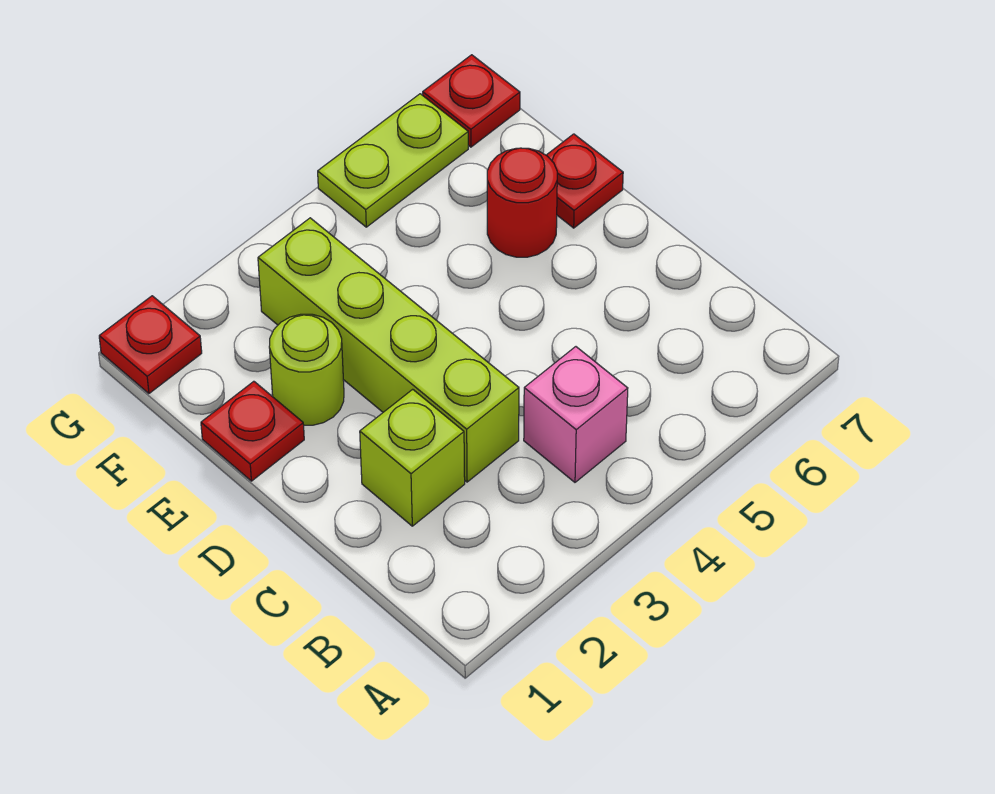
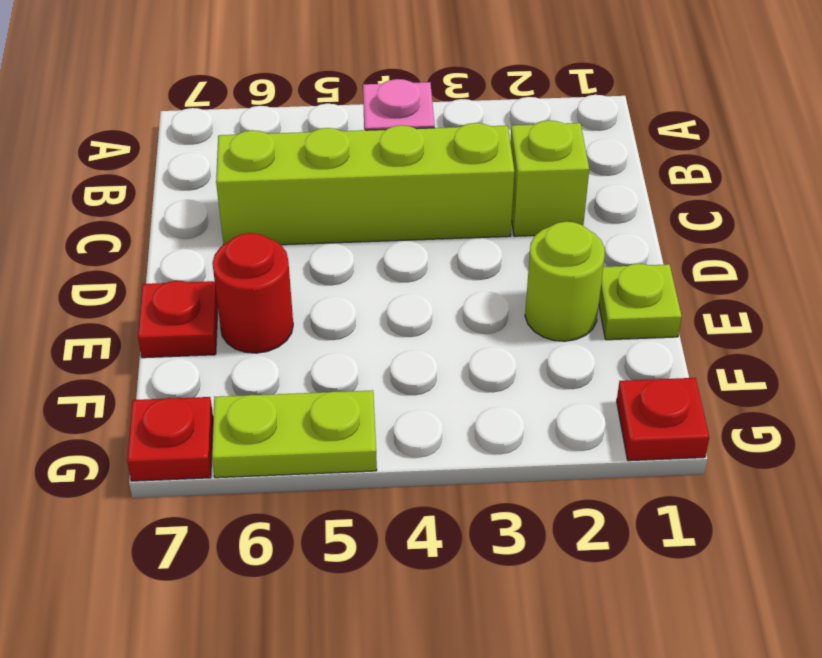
lime brick C3:F3 level 1 -> lime brick C3:C6 level 1
red plate E1 level 1 -> lime plate E1 level 1

